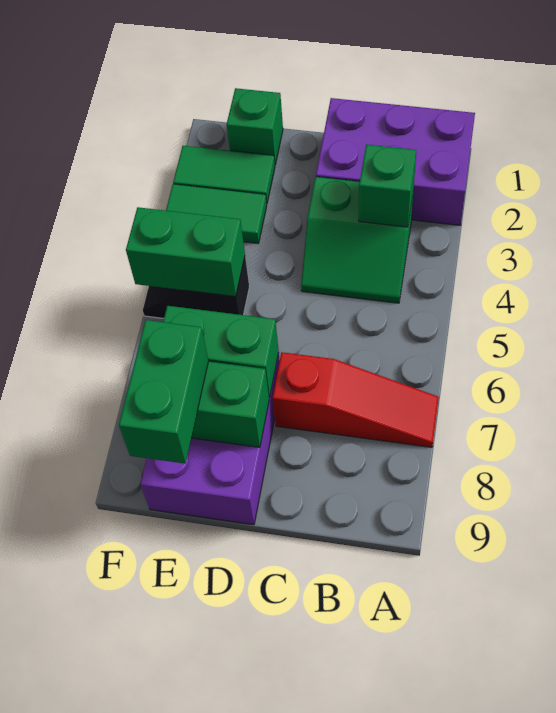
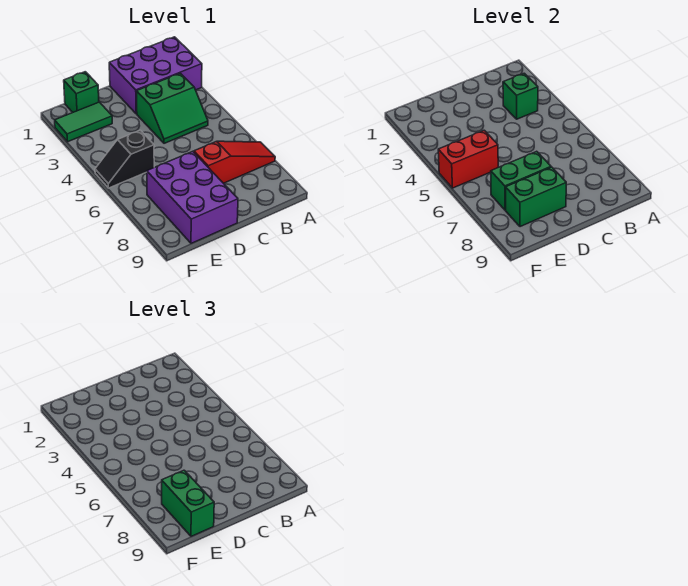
green tile E3:F3 level 1 -> none
green brick E5:F5 level 2 -> red brick E5:F5 level 2

